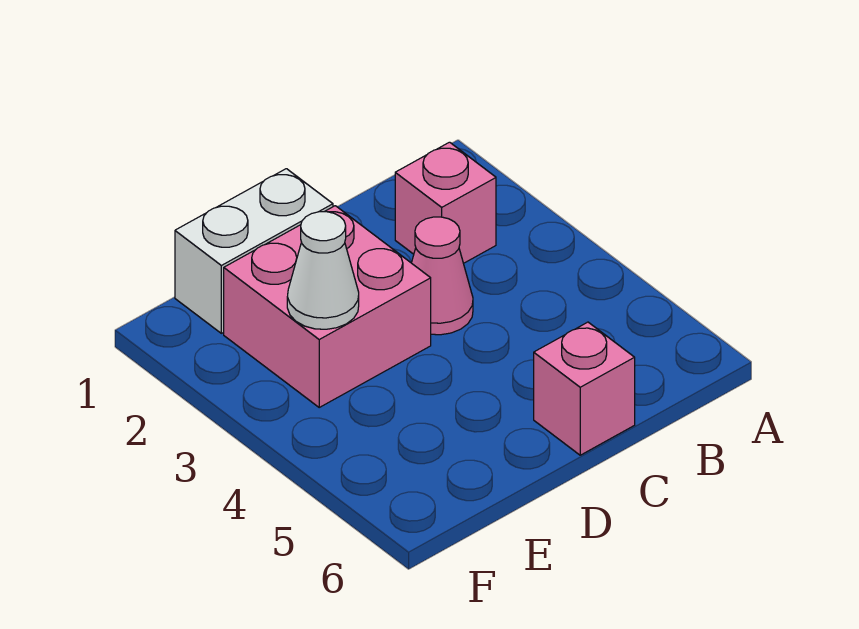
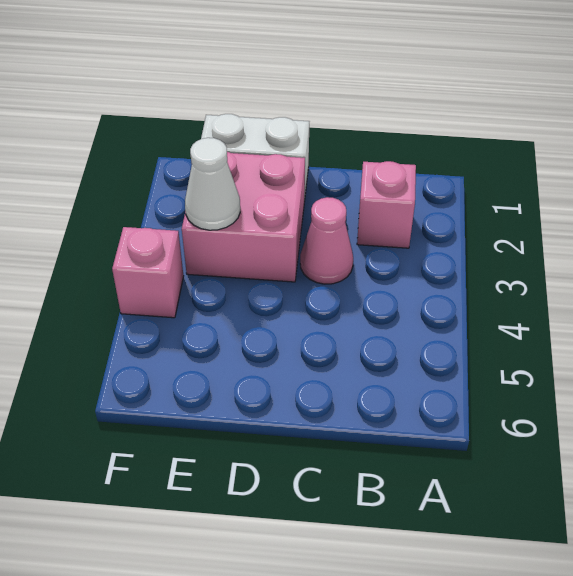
pink brick C6 level 1 -> pink brick F4 level 1

